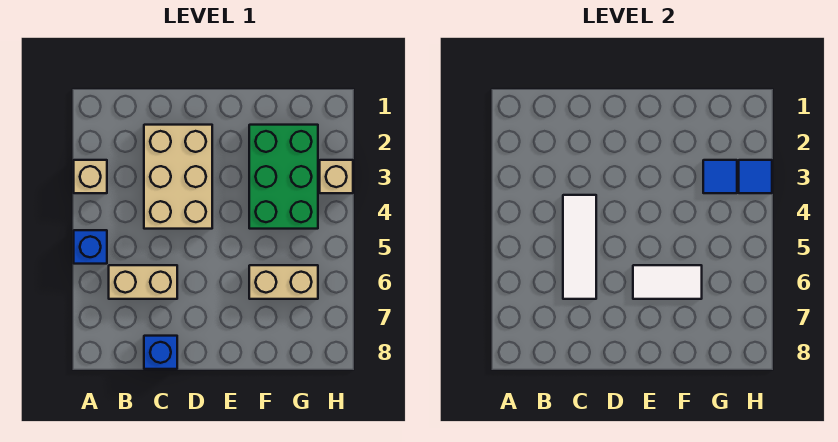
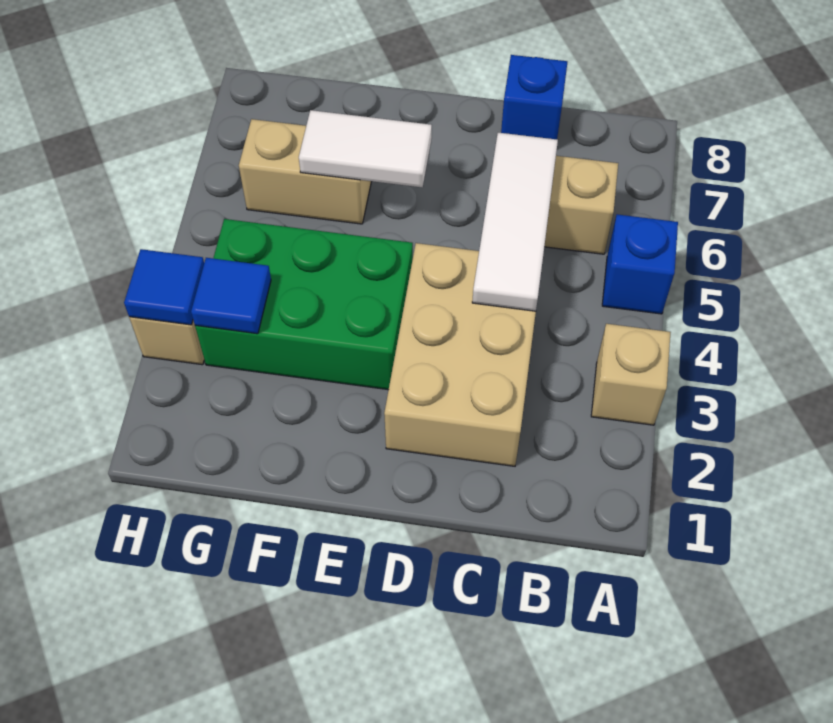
green brick F2:G4 level 1 -> green brick E3:G4 level 1

